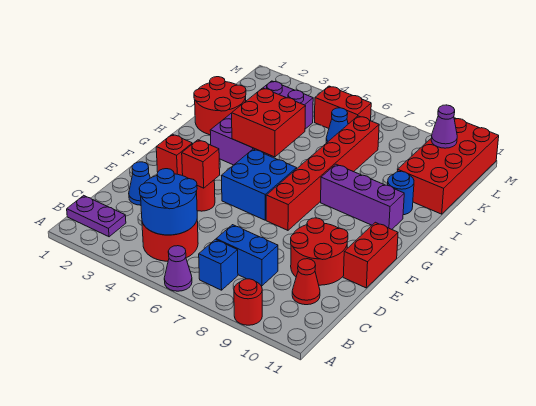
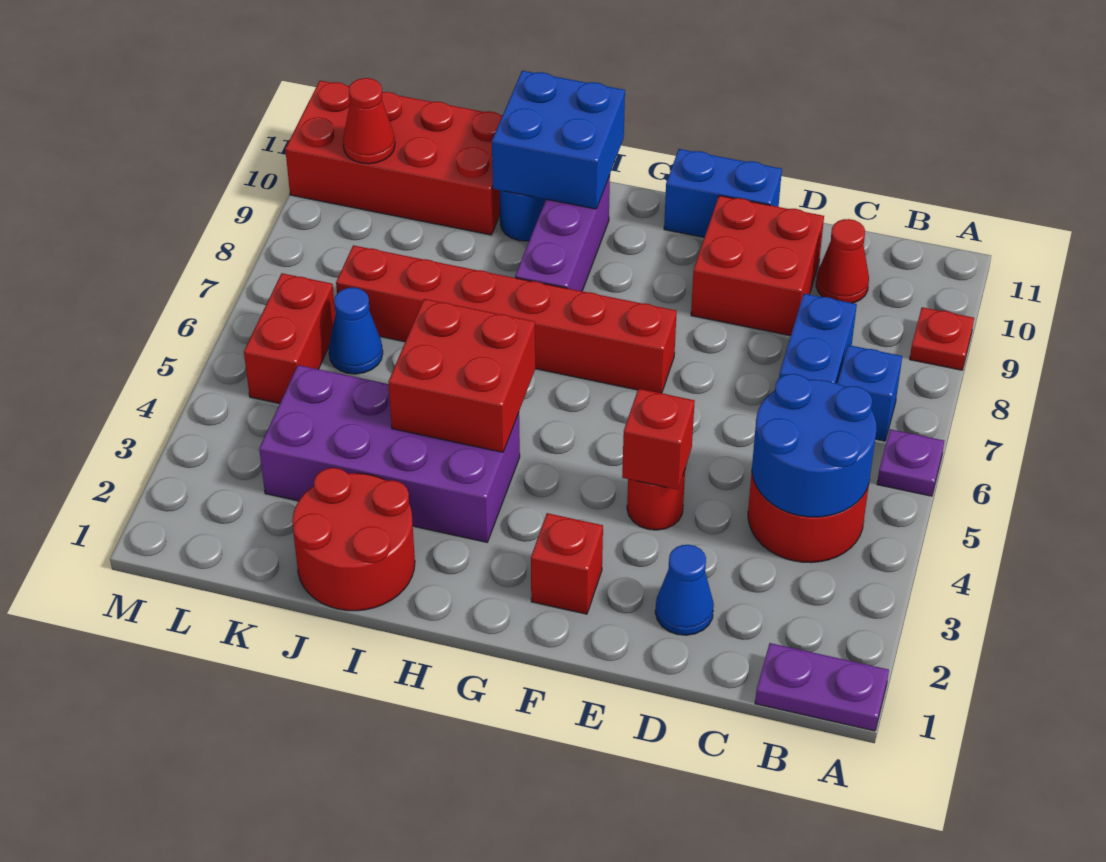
purple cone A6 level 1 -> purple plate A6 level 1
red round brick A9 level 1 -> red plate A9 level 1
purple plate B1:B2 level 1 -> purple plate A1:B1 level 1
red round brick D9:E10 level 1 -> red brick D9:E10 level 1
red brick E11:F11 level 1 -> blue brick E11:F11 level 1
blue brick F5:G6 level 1 -> blue brick H10:I11 level 2
purple cone L10 level 2 -> red cone L10 level 2

